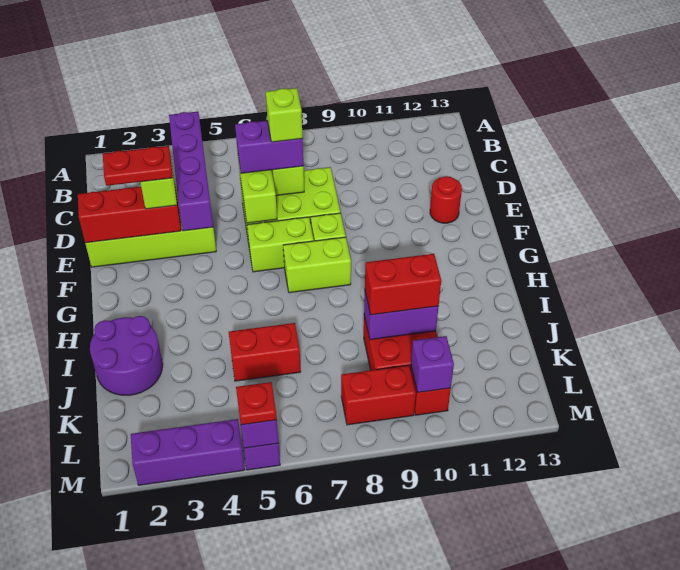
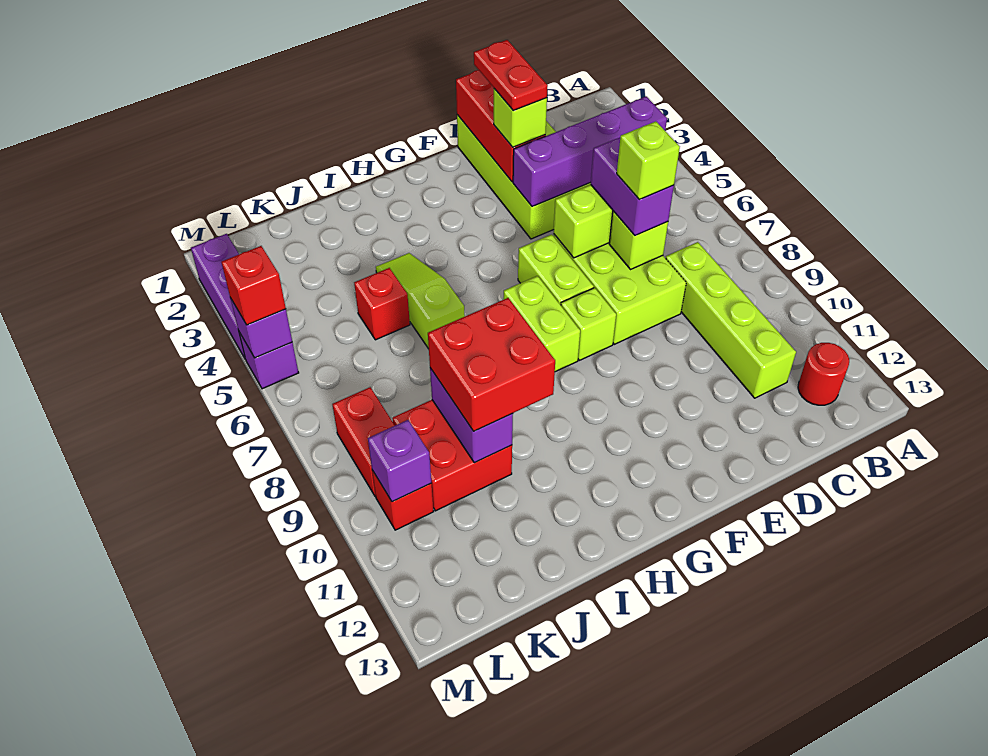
none -> lime brick C8:C11 level 1
red round brick E12 level 1 -> red round brick B12 level 1
purple round brick I1:J2 level 1 -> none
none -> lime slope I4:I6 level 1 top 6
red brick J5:J6 level 1 -> red brick J5 level 1
red brick J9:J10 level 3 -> red brick I9:J10 level 3
red plate M5 level 3 -> red brick M5 level 3

